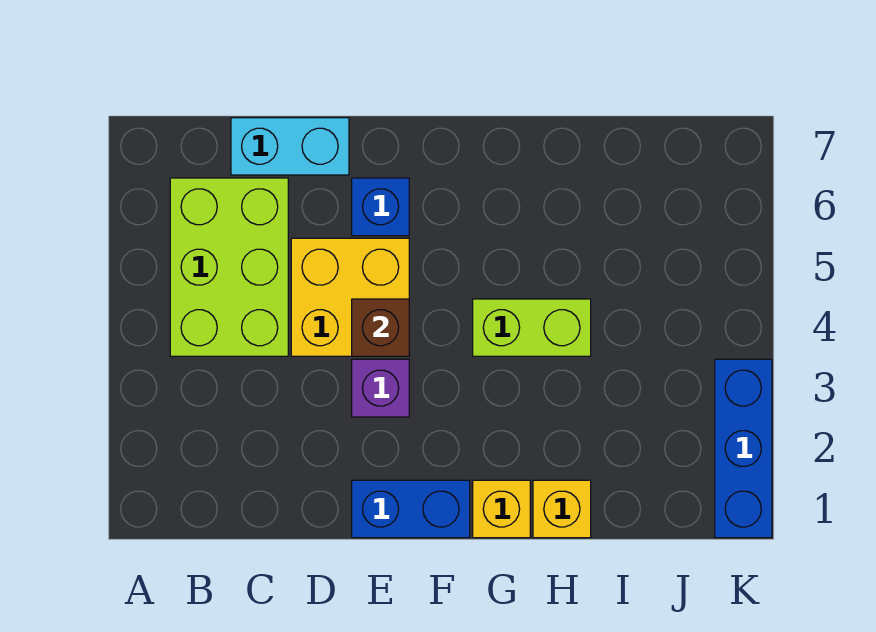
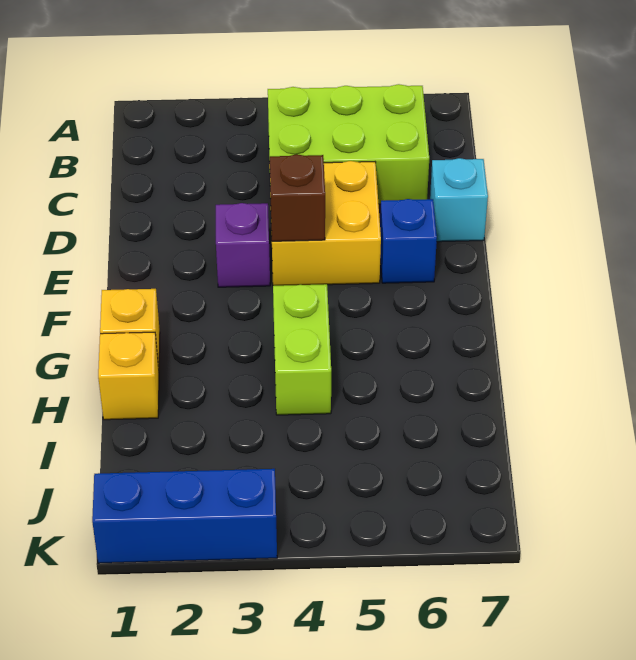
cyan brick C7:D7 level 1 -> cyan brick D7 level 1
blue brick E1:F1 level 1 -> none

